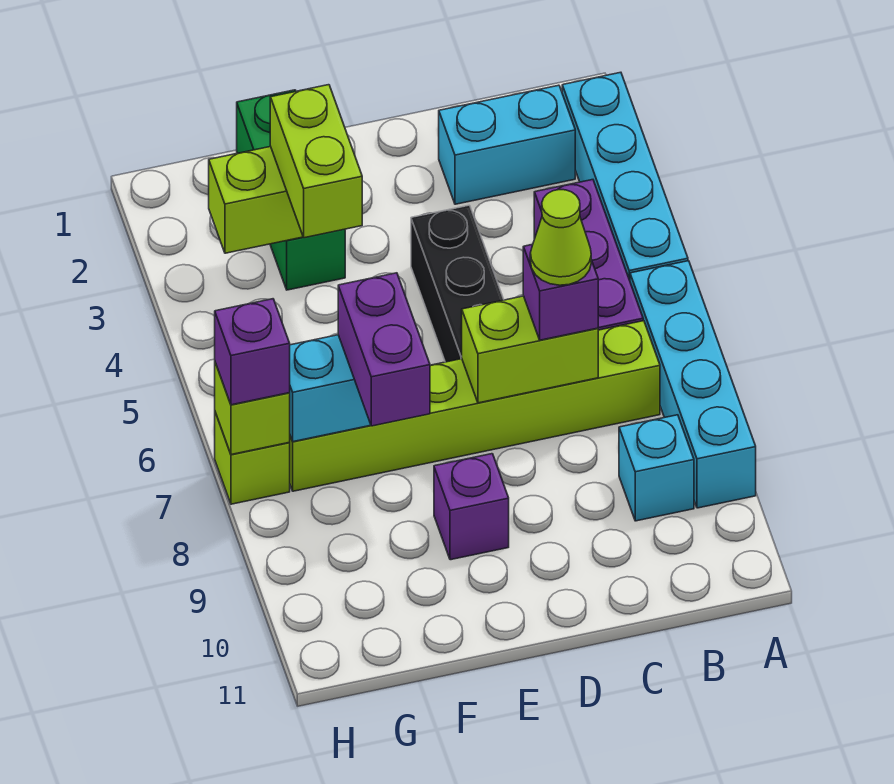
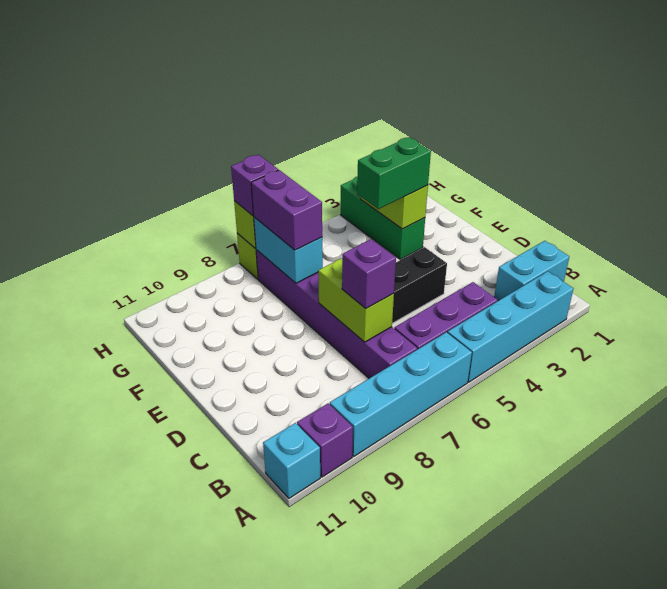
cyan brick B2:C2 level 1 -> cyan brick B1:B2 level 1
lime brick B7:G7 level 1 -> purple brick B7:G7 level 1
cyan brick B9 level 1 -> cyan brick A11 level 1
lime cone C7 level 4 -> none
purple brick E9 level 1 -> purple brick A10 level 1
green brick F1:F3 level 1 -> green brick F3:H3 level 1
lime brick F3:F4 level 3 -> green brick F3:F4 level 3
purple brick F7:F8 level 3 -> purple brick F7:G7 level 3

